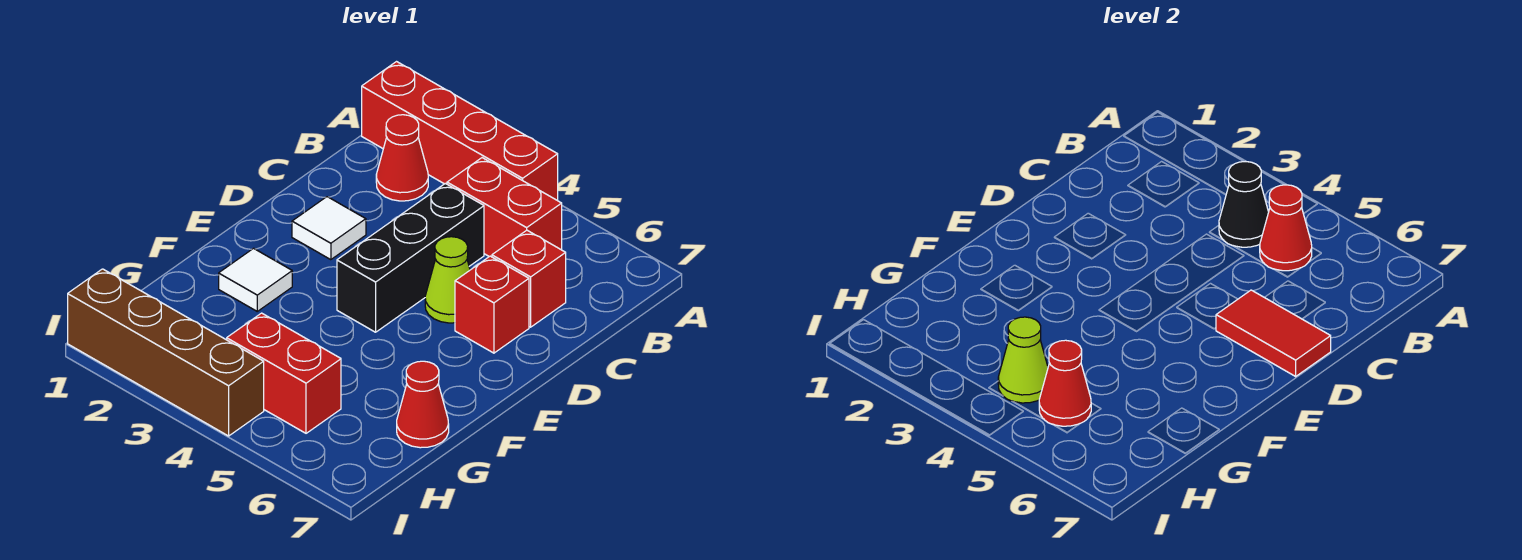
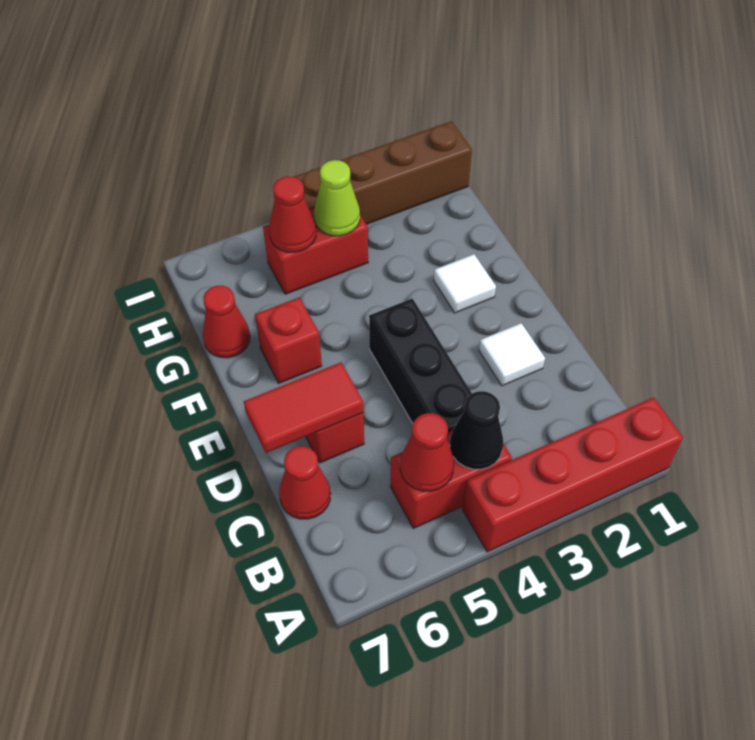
red cone B2 level 1 -> red cone C7 level 1
red brick C6 level 1 -> red brick F6 level 1
lime cone D5 level 1 -> none

